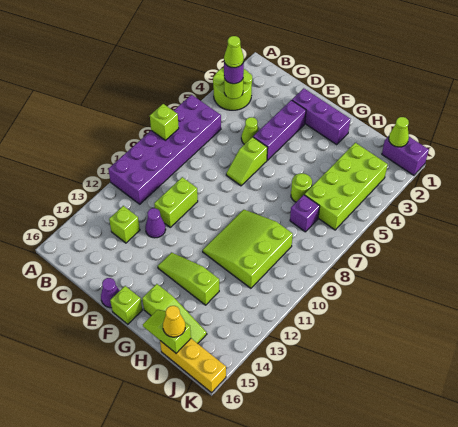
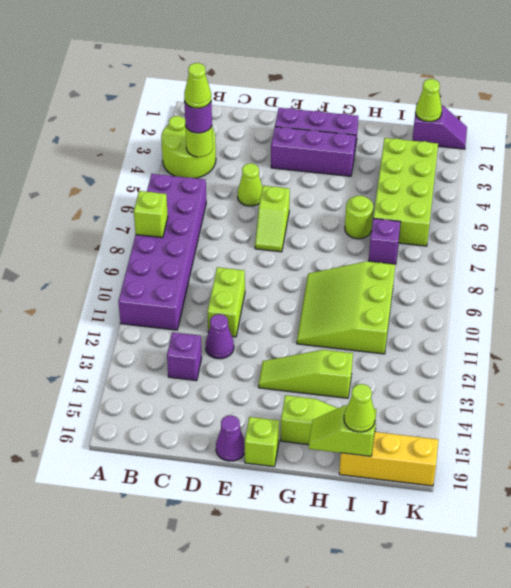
lime brick C13 level 1 -> purple brick C13 level 1
purple brick E3:E5 level 1 -> purple brick E3:G3 level 1
yellow cone I16 level 3 -> lime cone I16 level 3
purple brick J1:K1 level 1 -> purple slope J1:K1 level 1 top J

